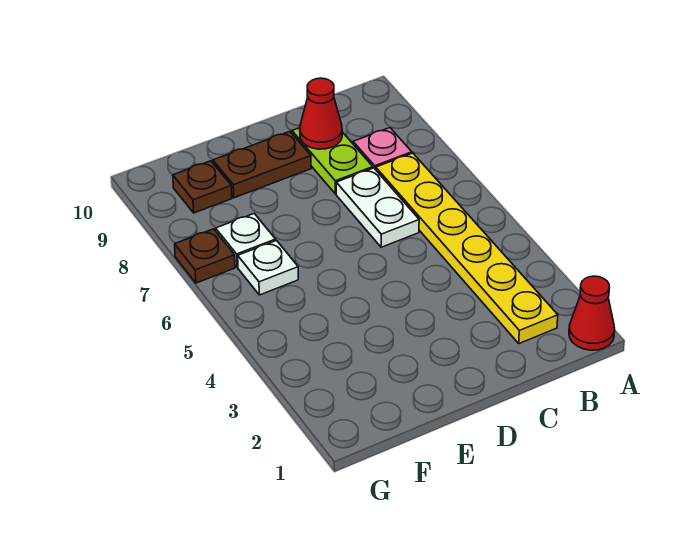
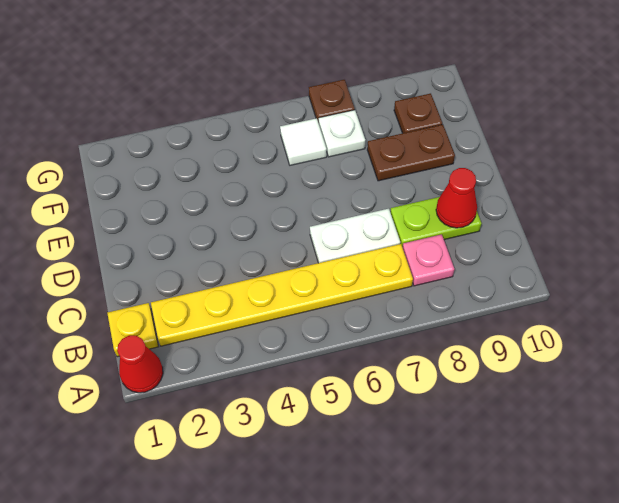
none -> yellow plate B1 level 1
brown plate D9:E9 level 1 -> brown plate E8:E9 level 1
white plate F6 level 1 -> white tile F6 level 1

